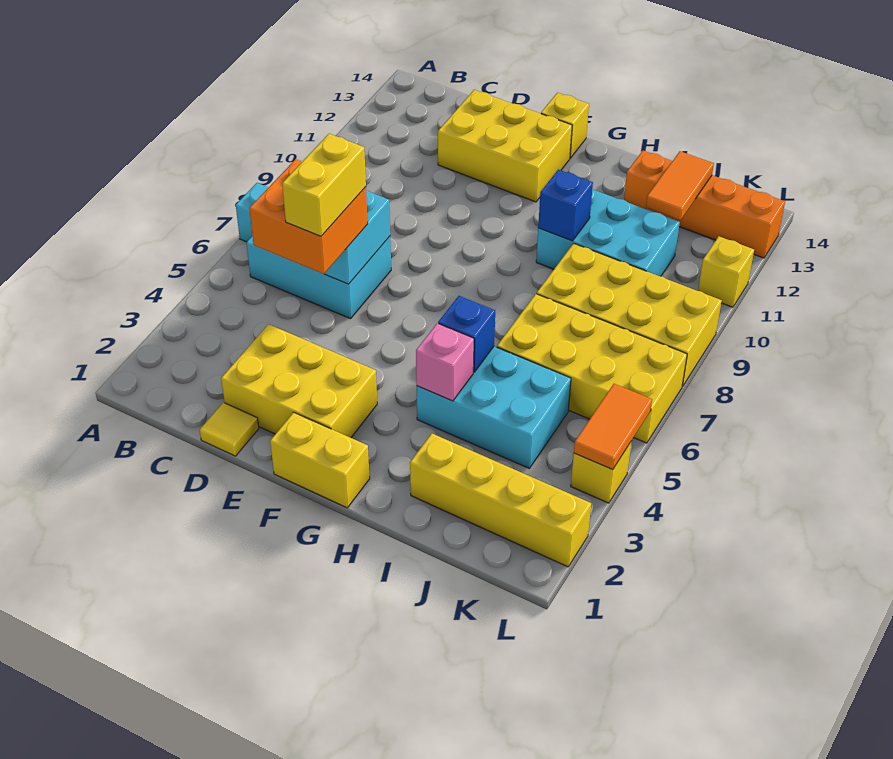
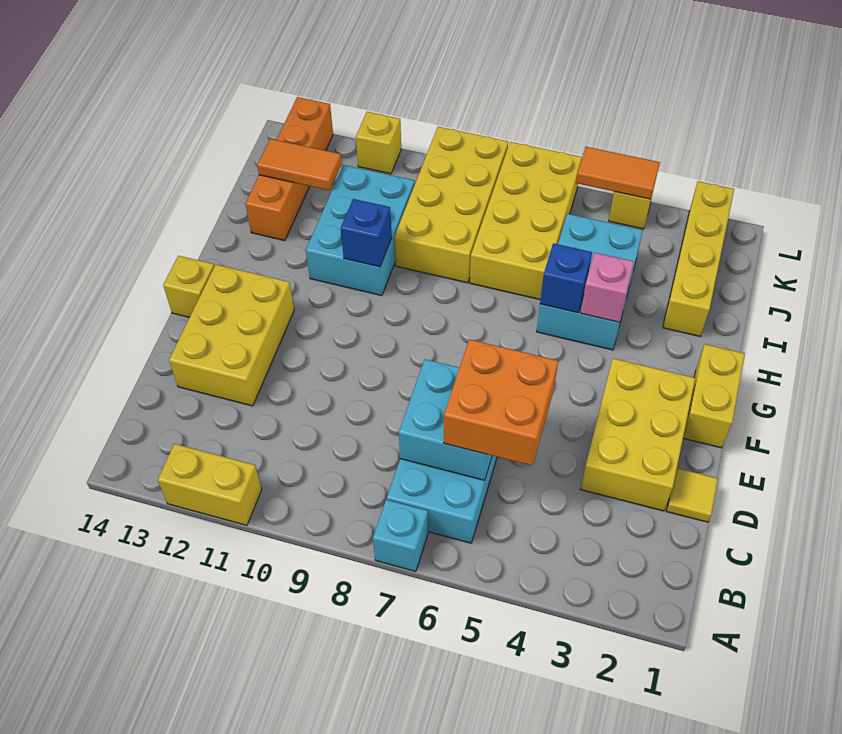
yellow brick D5:D6 level 4 -> yellow brick A11:A12 level 1

